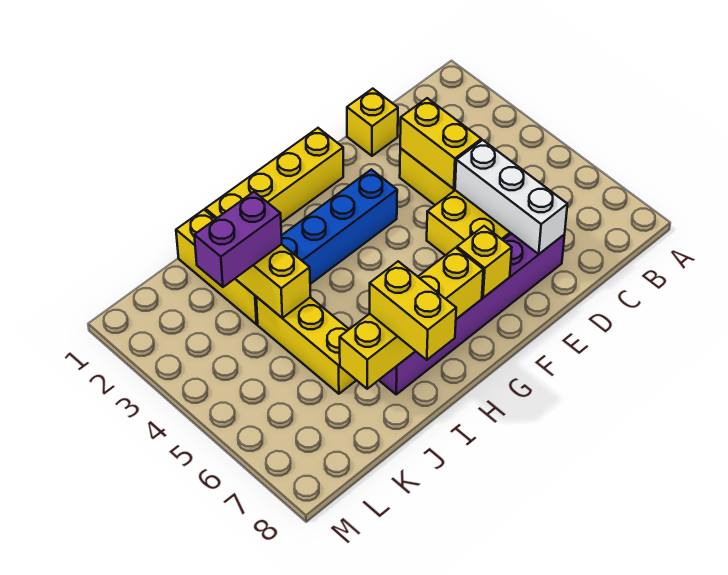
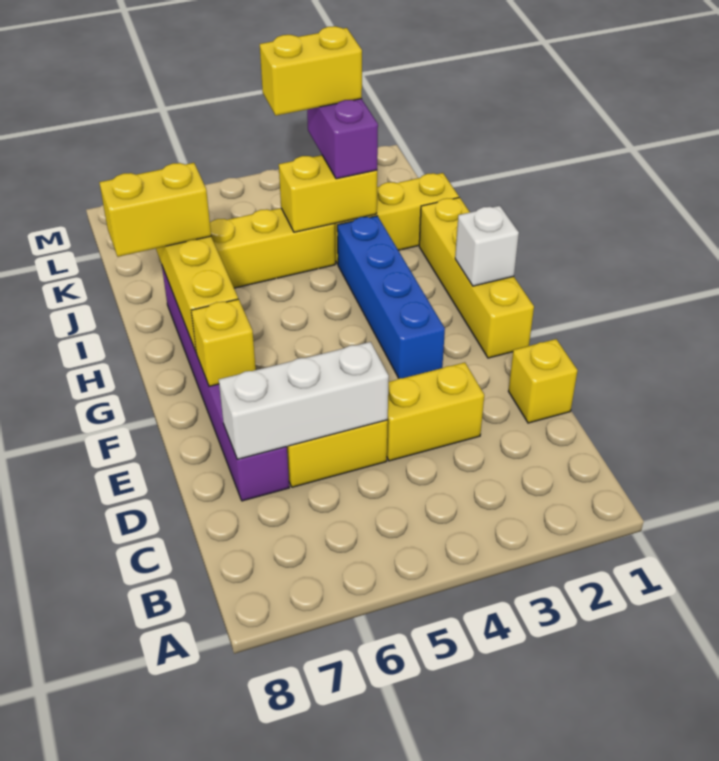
yellow brick D3:D4 level 2 -> yellow brick K3:K4 level 4
none -> white brick G1 level 2

